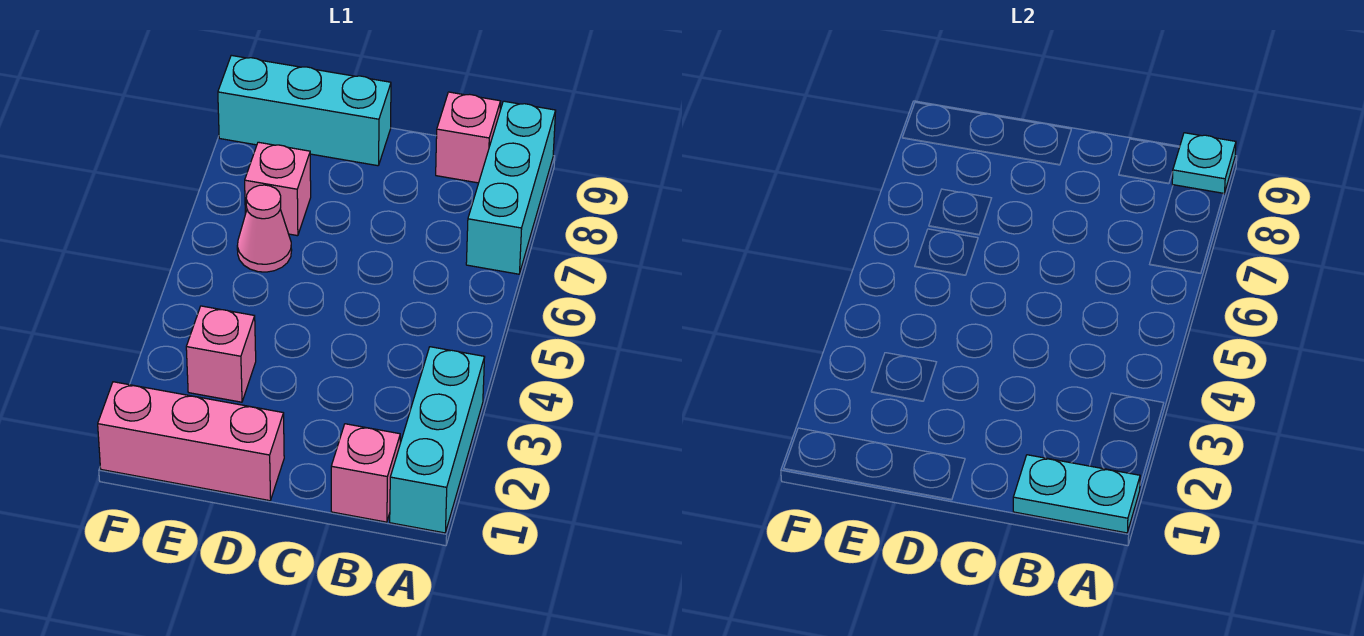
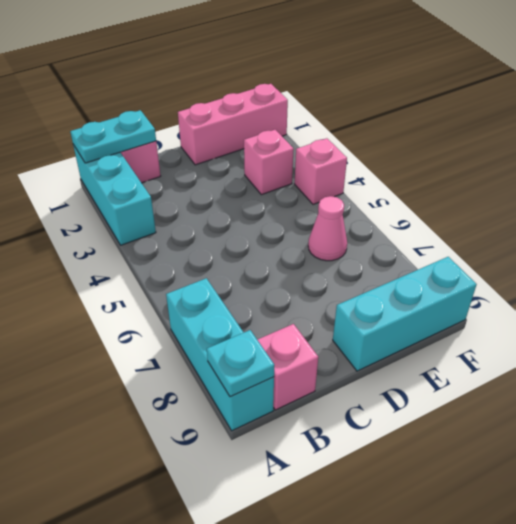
pink brick E7 level 1 -> pink brick F4 level 1

